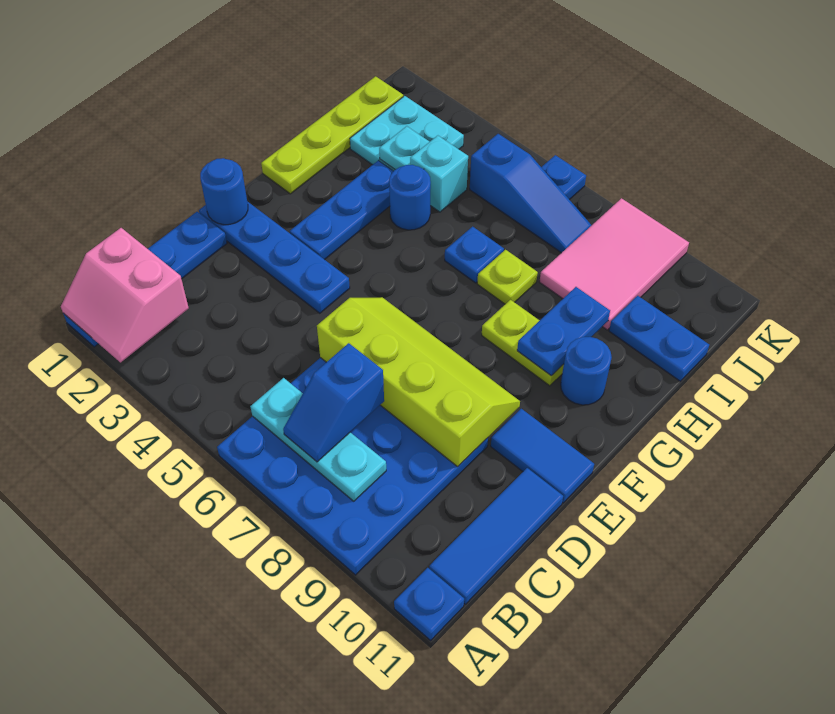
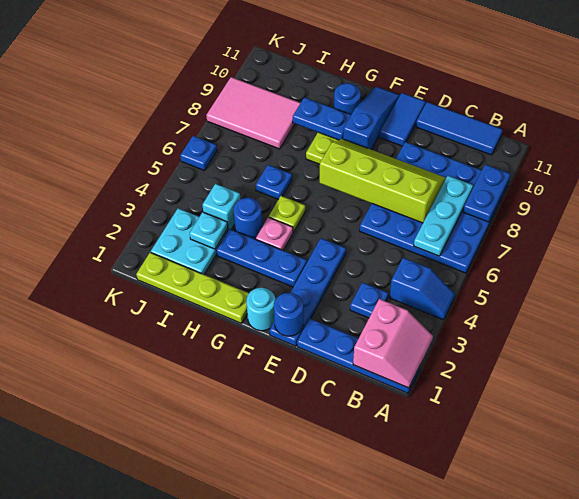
blue plate A11 level 1 -> blue plate C3 level 1
blue slope B7:C7 level 3 top C -> blue slope A4:B4 level 1 top B
lime slope D6:E9 level 2 top D -> lime slope C7:F8 level 2 top 7
none -> cyan round brick F1 level 1
none -> pink plate G4 level 1
lime plate H7 level 1 -> lime plate G5 level 1
blue plate I10:I11 level 1 -> blue plate A8:A9 level 2
blue slope J5:J7 level 1 top 5 -> blue slope F9:F11 level 1 top 9

